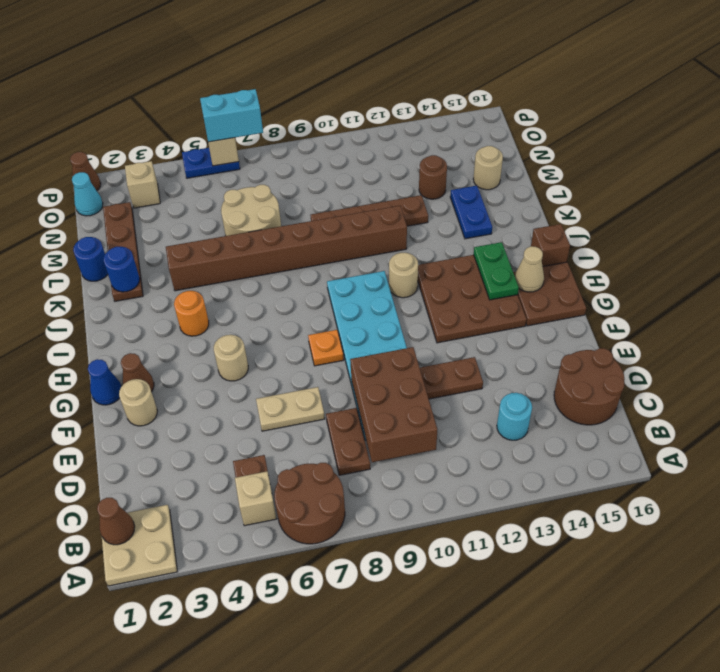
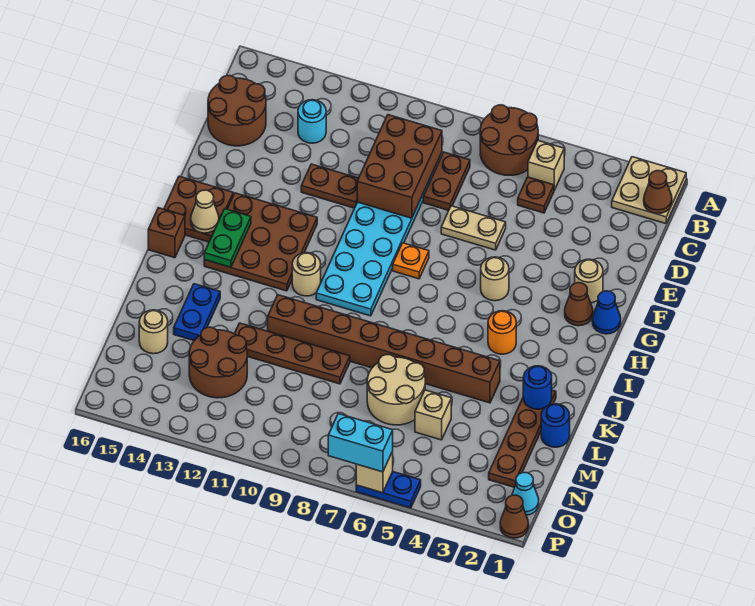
brown round brick M13 level 1 -> brown round brick M12:N13 level 1
tan brick O3 level 1 -> tan brick M5 level 1

